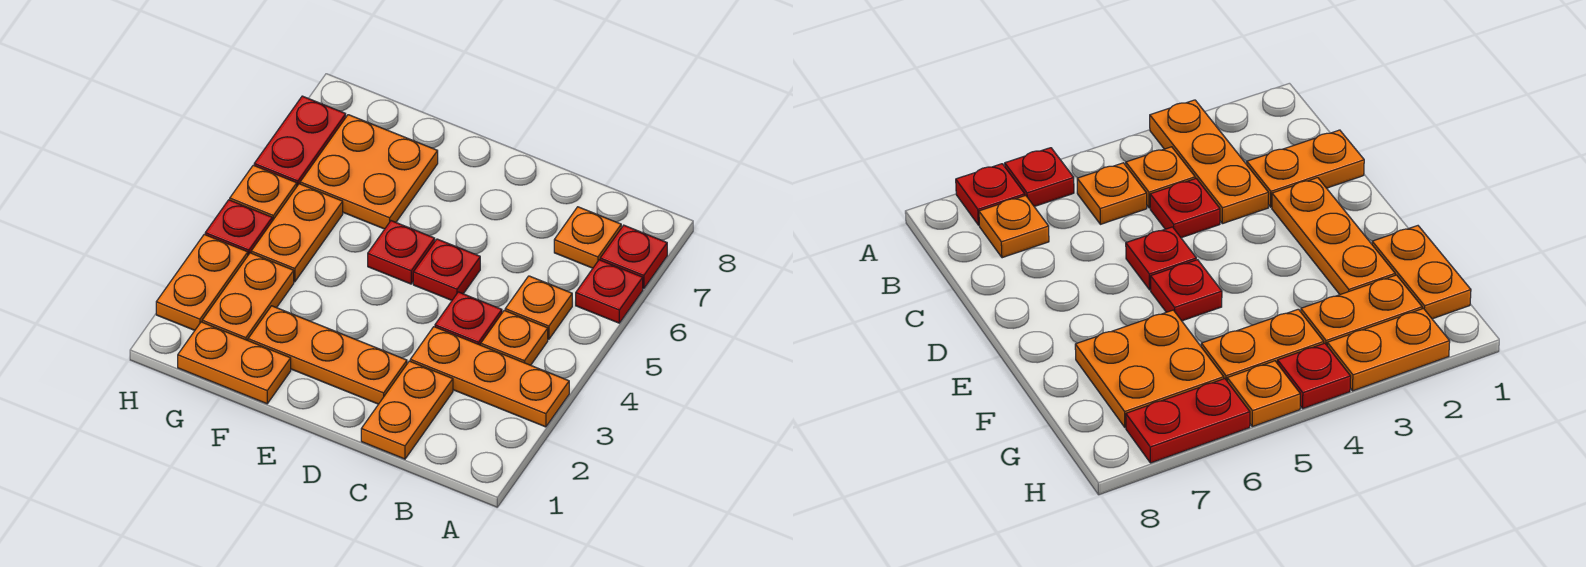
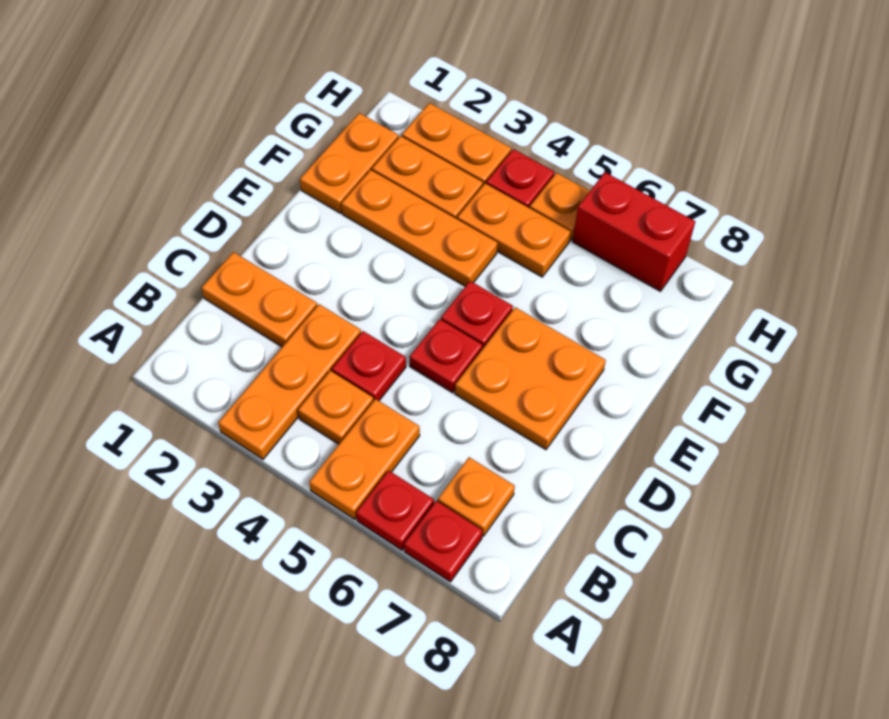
orange plate B5 level 1 -> orange plate A5:B5 level 1
orange plate D2:F2 level 1 -> orange plate F2:F4 level 1
orange plate F6:G7 level 1 -> orange plate D6:E7 level 1
red plate H6:H7 level 1 -> red brick H6:H7 level 1

